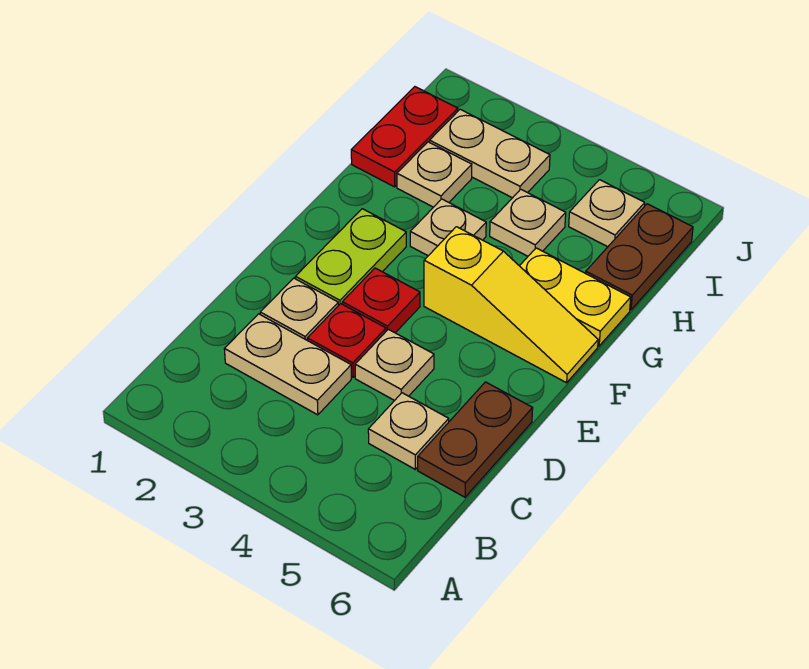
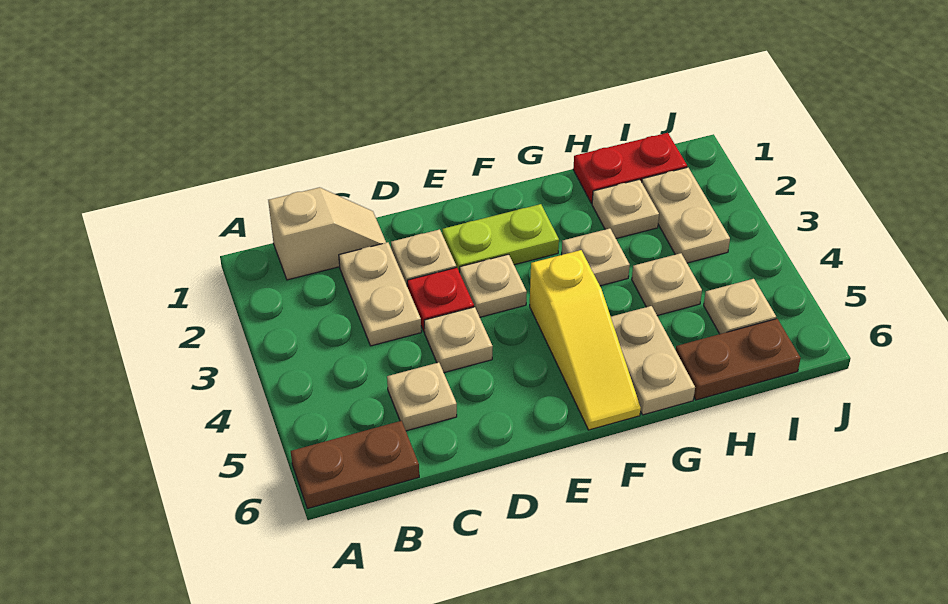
none -> tan slope B1:C1 level 1 top B
brown plate C6:D6 level 1 -> brown plate A6:B6 level 1
red plate E3 level 1 -> tan plate E3 level 1
yellow plate G5:G6 level 1 -> tan plate G5:G6 level 1

